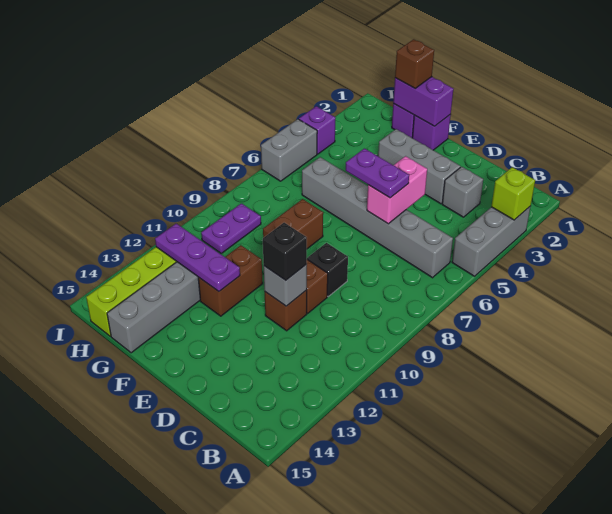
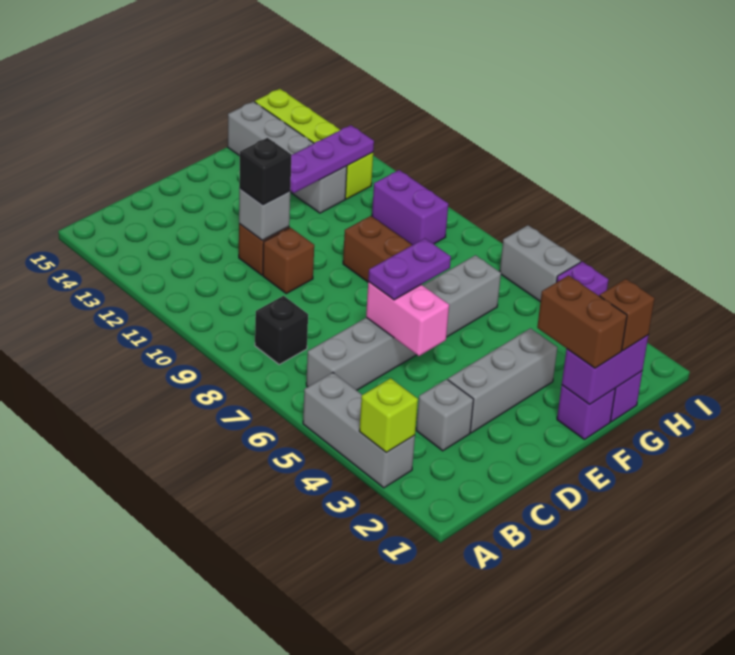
black brick D9 level 1 -> black brick B8 level 1
brown brick F11:F12 level 1 -> brown brick F1:F2 level 3
purple plate H9:H10 level 1 -> purple brick H9:H10 level 1

